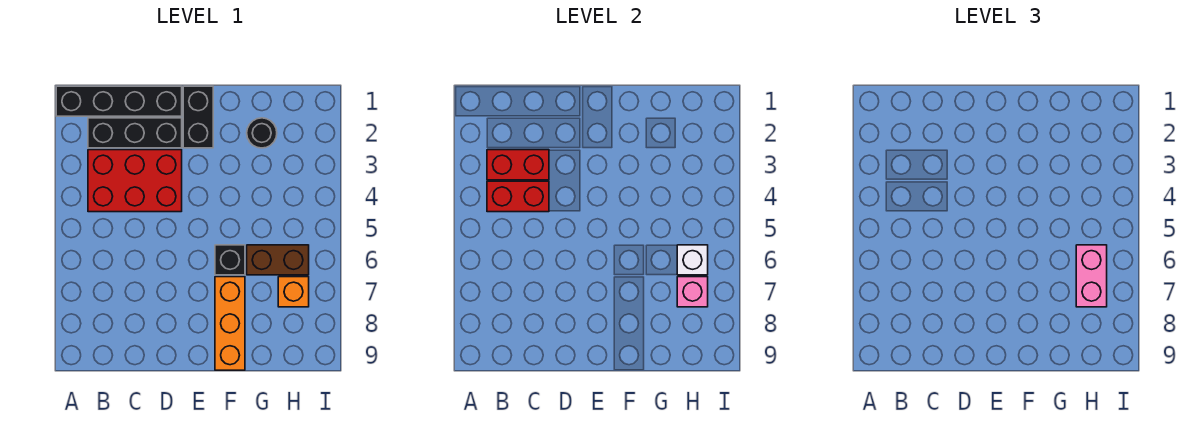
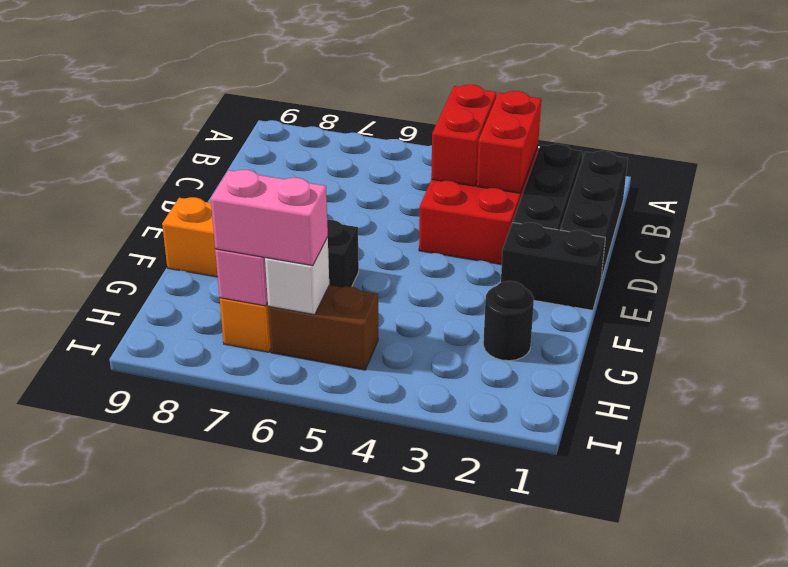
black brick A1:D1 level 1 -> black brick B1:D1 level 1
brown brick G6:H6 level 1 -> brown brick H5:H6 level 1

